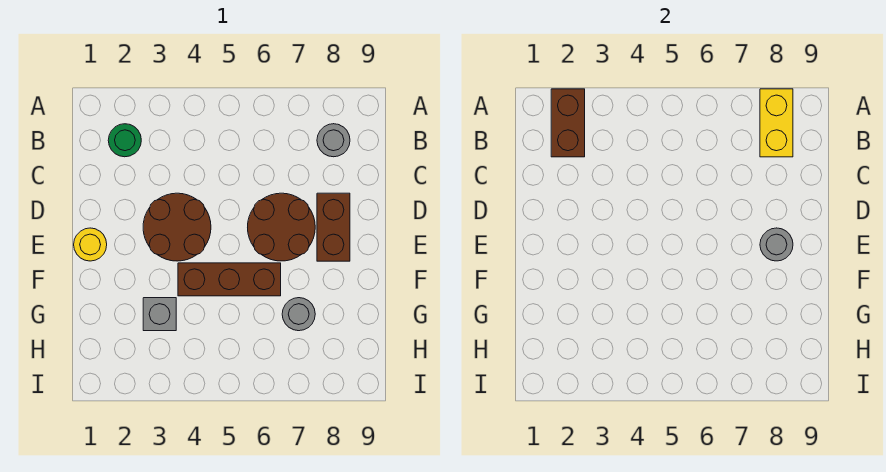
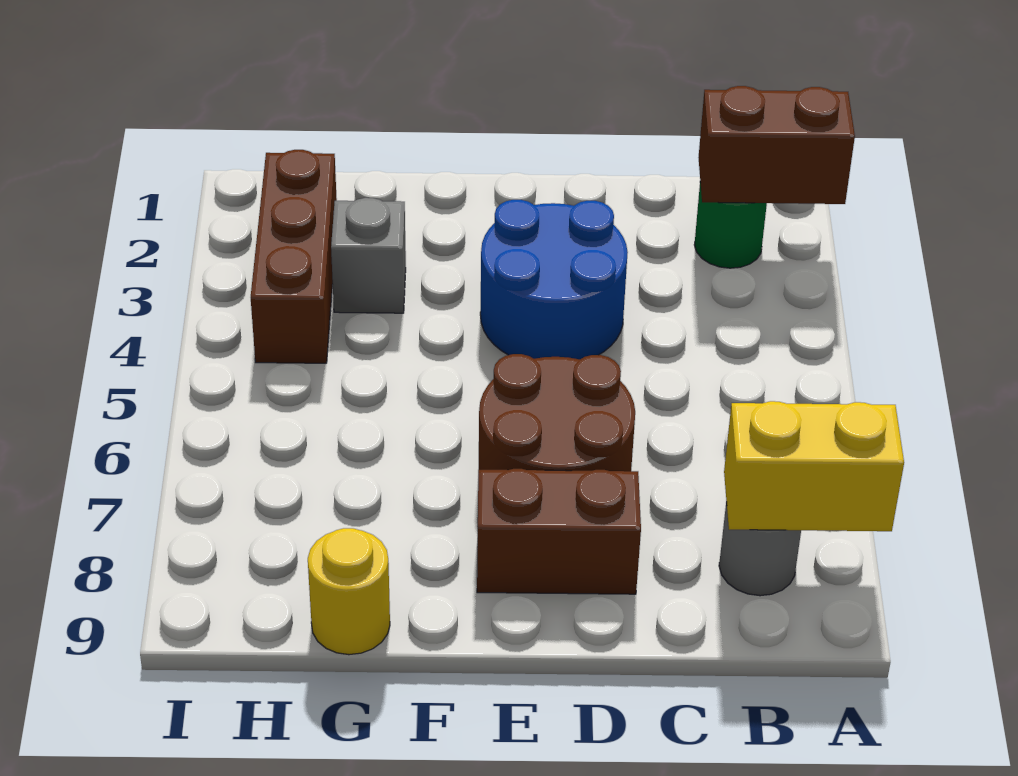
brown round brick D3:E4 level 1 -> blue round brick D3:E4 level 1
yellow round brick E1 level 1 -> yellow round brick G9 level 1
grey round brick E8 level 2 -> none
brown brick F4:F6 level 1 -> brown brick H2:H4 level 1
grey round brick G7 level 1 -> none

